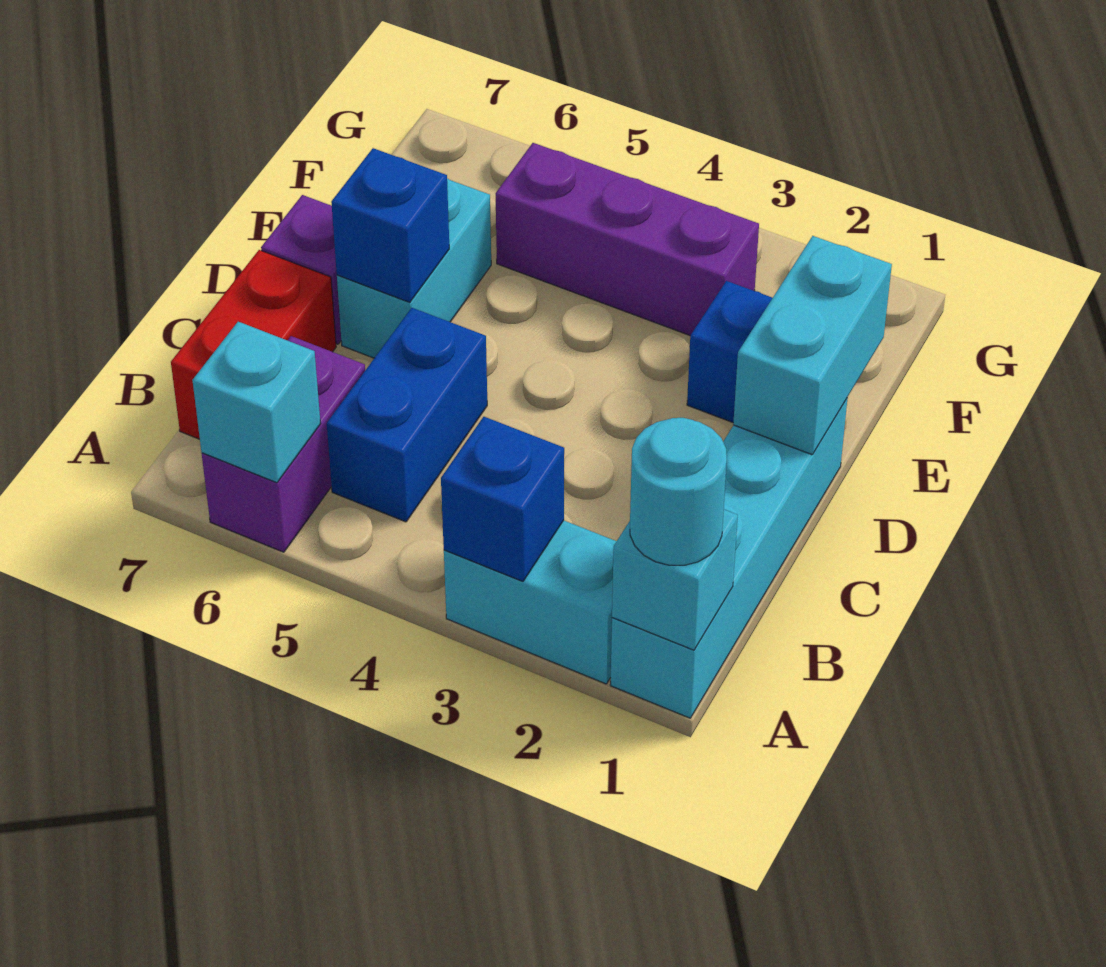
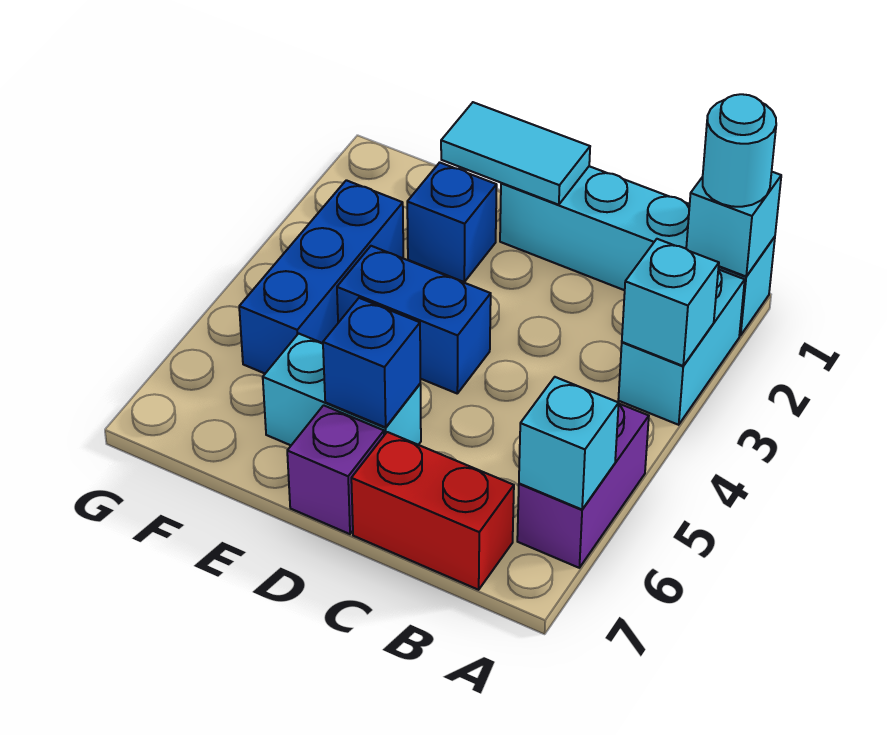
blue brick A3 level 2 -> cyan brick A3 level 2
purple brick A6:B6 level 1 -> purple brick A5:A6 level 1
blue brick B5:C5 level 1 -> blue brick D4:E4 level 1
cyan brick D1:E1 level 2 -> cyan tile D1:E1 level 2
purple brick F3:F5 level 1 -> blue brick F3:F5 level 1

